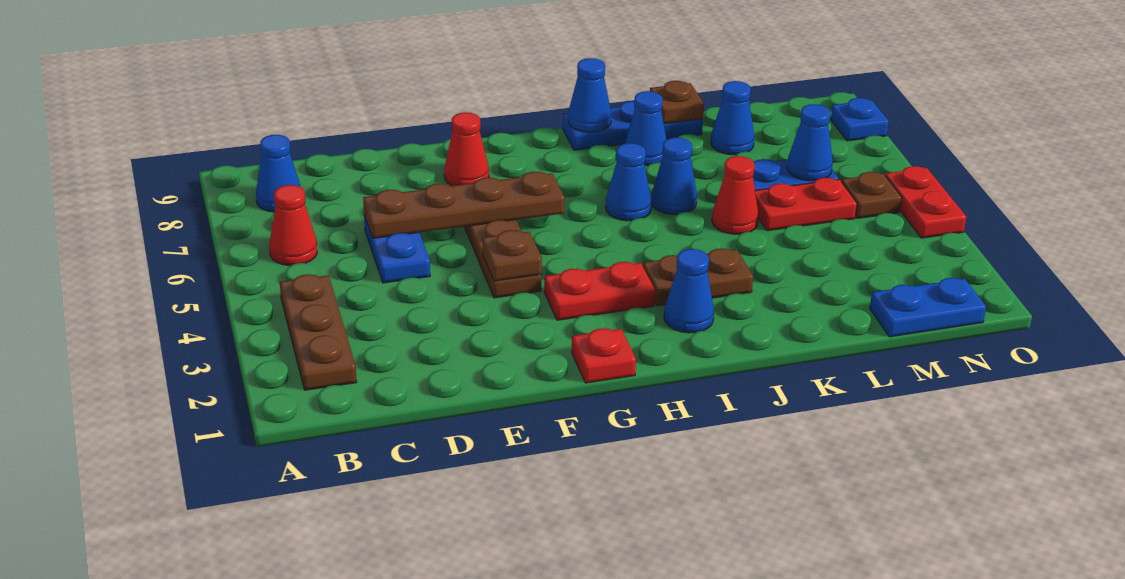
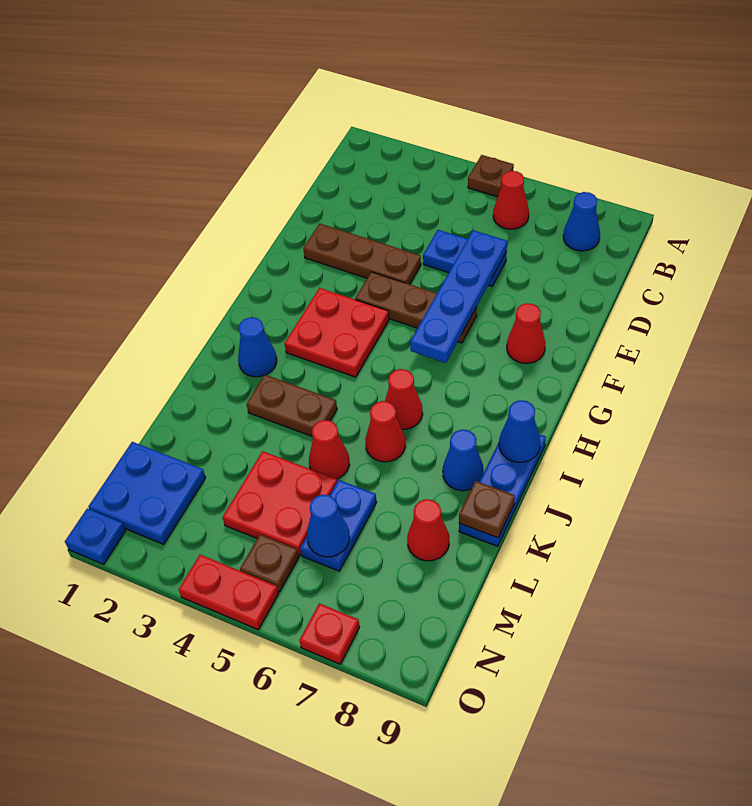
brown plate B2:B4 level 1 -> brown plate E2:E4 level 1
brown plate D6:G6 level 2 -> blue plate D6:G6 level 2
brown plate F4 level 2 -> brown plate A5 level 1
red plate G1 level 1 -> red plate O7 level 1
red plate G3:H3 level 1 -> red plate G3:H4 level 1
brown plate I3:J3 level 1 -> brown plate J3:J4 level 1
blue cone I6 level 1 -> red cone I6 level 1
blue cone J6 level 1 -> red cone J6 level 1
red plate L5:M5 level 1 -> red plate L4:M5 level 1
blue cone L8 level 1 -> red cone L8 level 1
blue plate M1:N1 level 1 -> blue plate M1:N2 level 1
blue plate O8 level 1 -> blue plate O1 level 1

